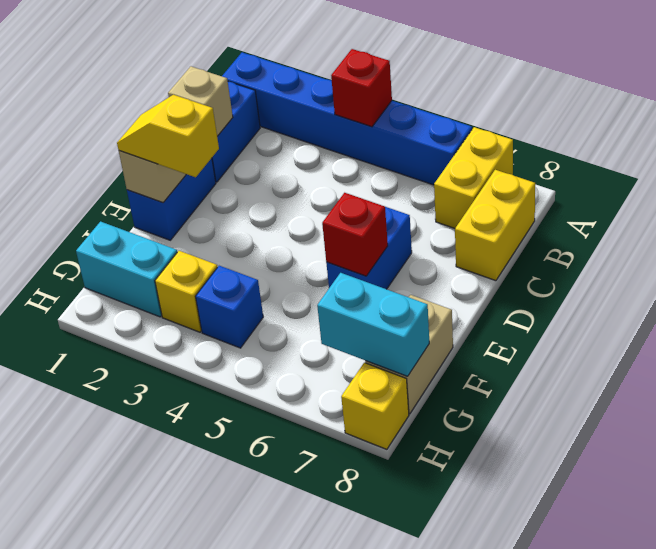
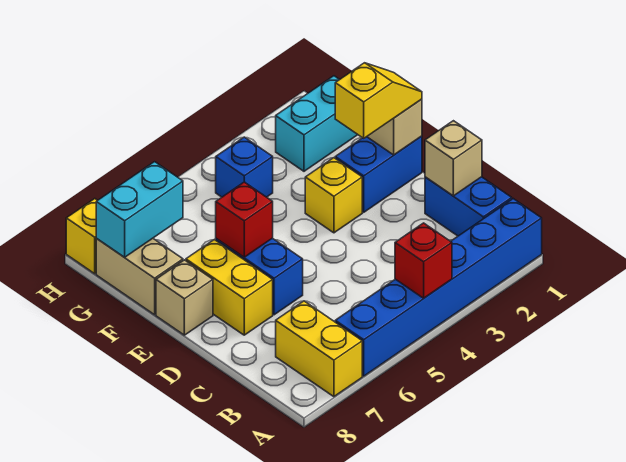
yellow brick B8:C8 level 1 -> yellow brick D7:E7 level 1
blue brick D1:E1 level 1 -> blue brick E1:E2 level 1
none -> tan brick E8 level 1
yellow brick G3 level 1 -> yellow brick E3 level 1

